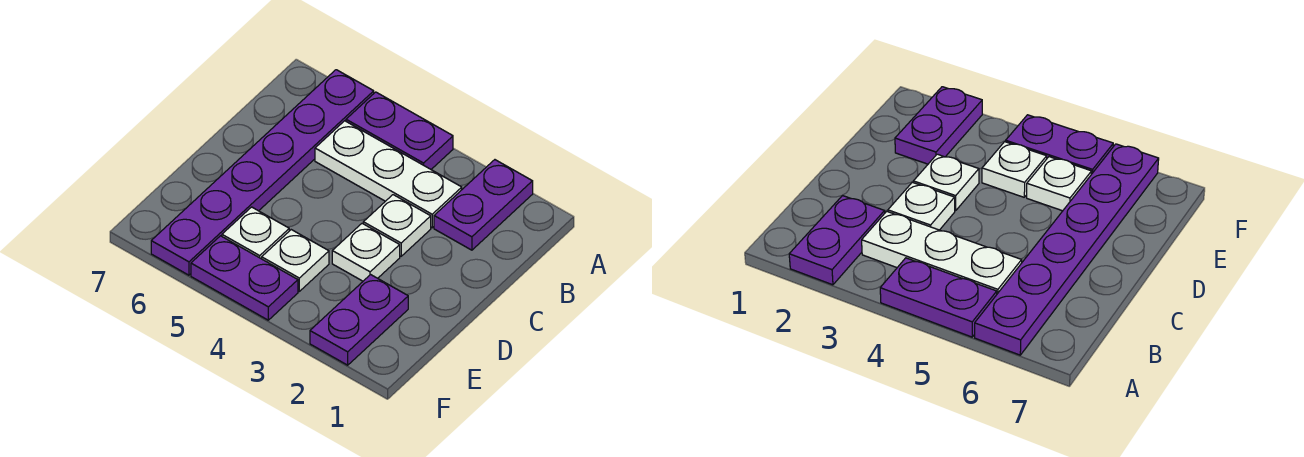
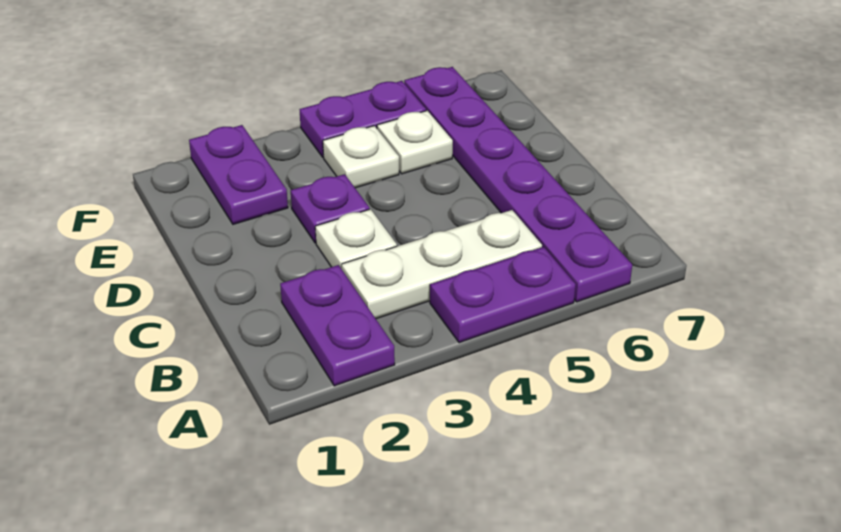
white plate D3 level 1 -> purple plate D3 level 1

